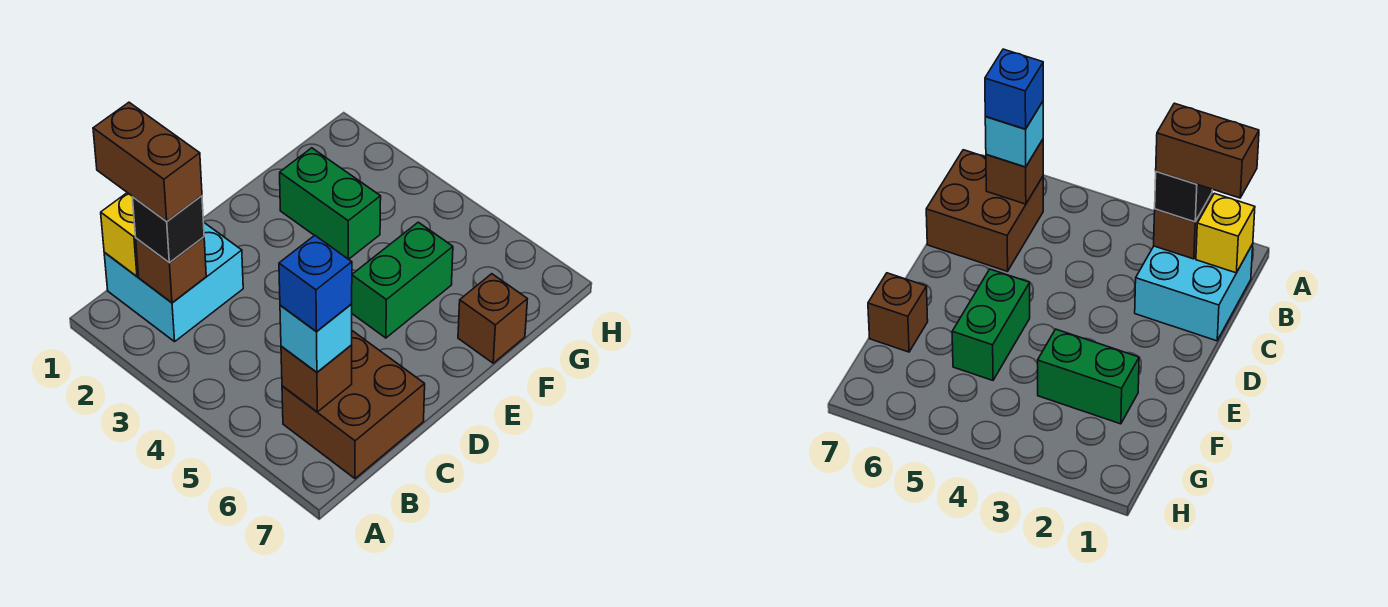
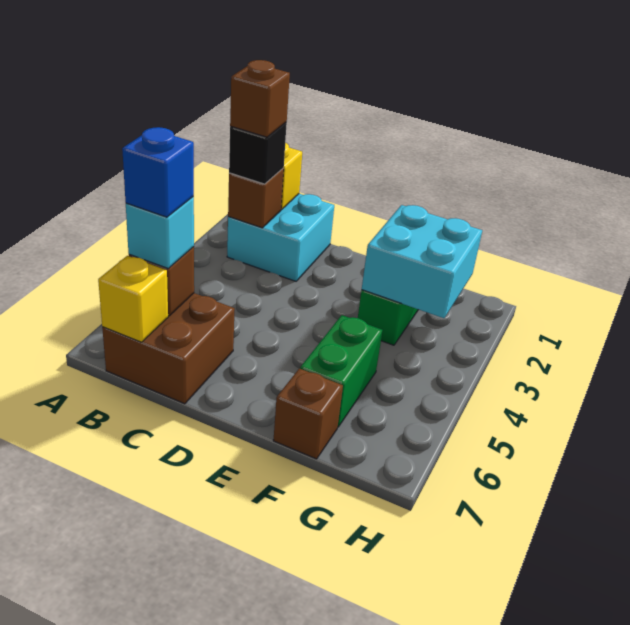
brown brick B1:B2 level 4 -> brown brick B2 level 4
none -> yellow brick B7 level 2
green brick E5:F5 level 1 -> green brick F5:F6 level 1
none -> cyan brick F2:G3 level 2

